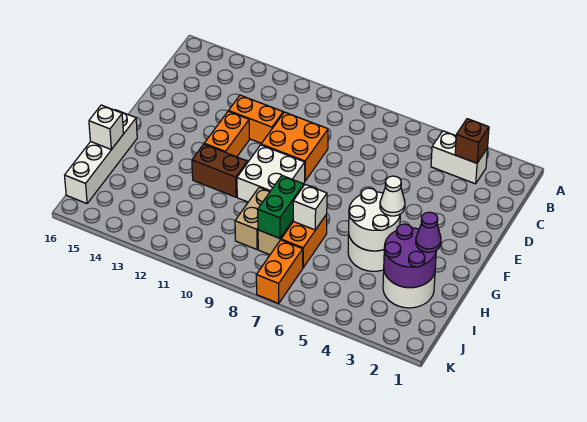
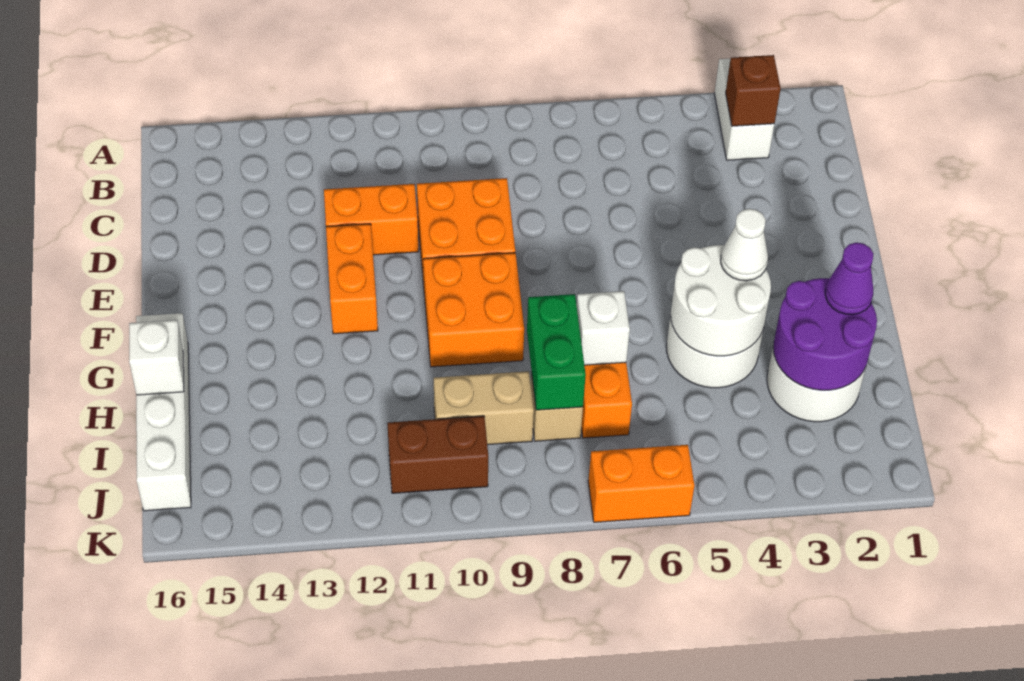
white brick B3:B4 level 1 -> white brick A3:B3 level 1
white brick F9:G10 level 1 -> orange brick F9:G10 level 1
brown brick G11:G12 level 1 -> brown brick J10:J11 level 1
tan brick H9:I9 level 1 -> tan brick I9:I10 level 1
orange brick J7:K7 level 1 -> orange brick K6:K7 level 1

